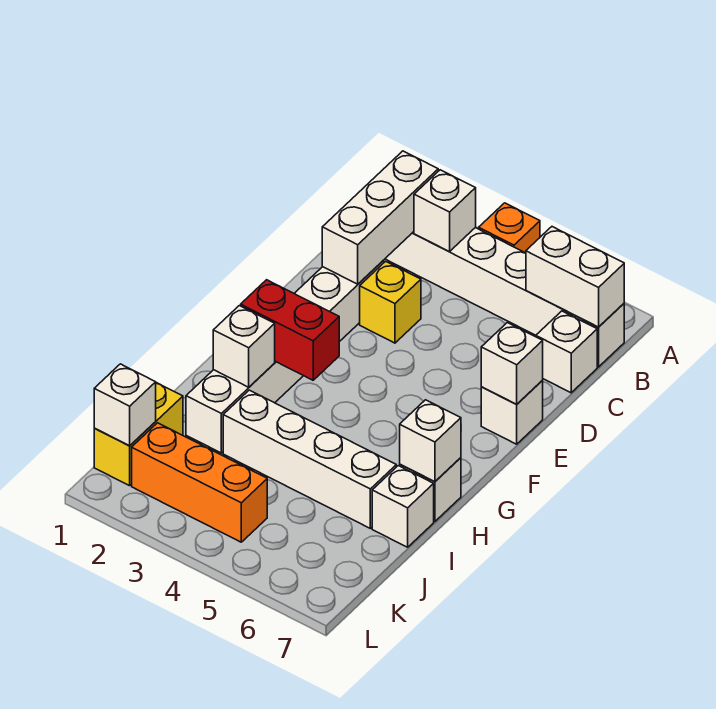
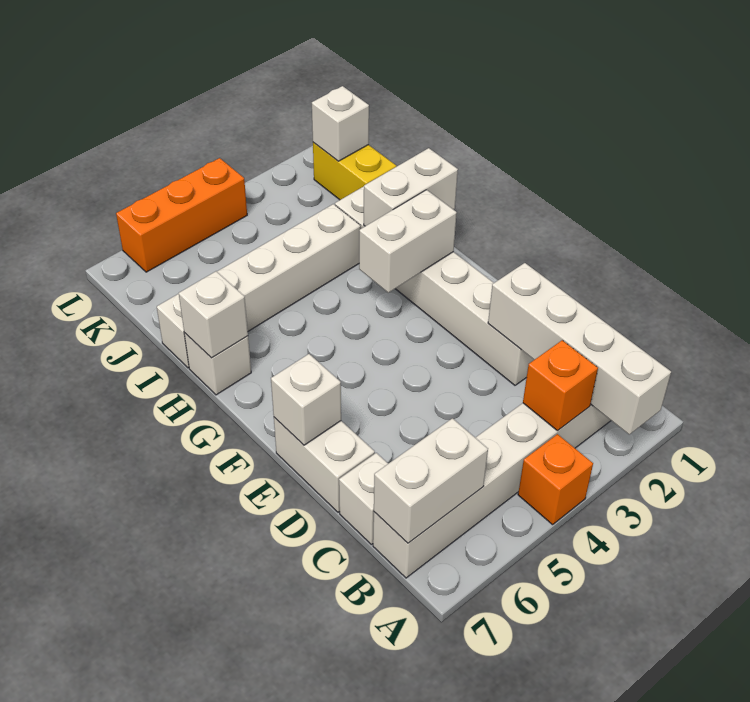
white brick B2:D2 level 2 -> white brick A2:D2 level 2
white brick B3 level 2 -> orange brick B3 level 2
yellow brick D3 level 1 -> none
white brick E7 level 1 -> white brick D7:E7 level 1
red brick G2:G3 level 2 -> white brick G2:G3 level 2
white brick H2 level 2 -> white brick H1:H2 level 2
orange brick K2:K4 level 1 -> orange brick L4:L6 level 1

